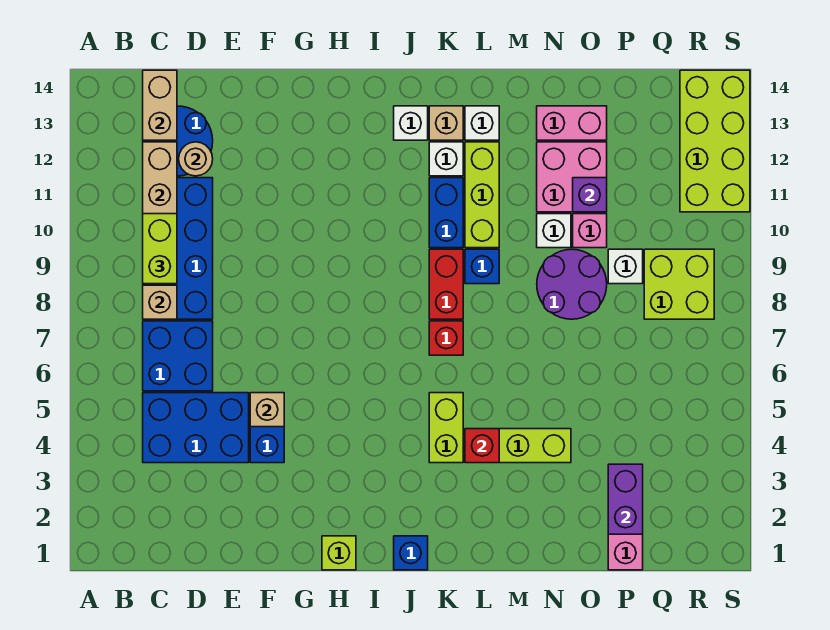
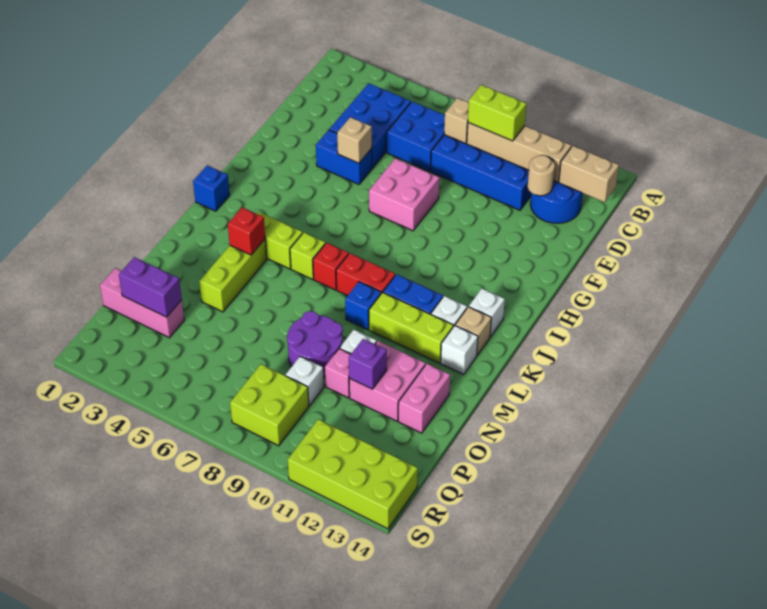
none -> pink brick F7:G8 level 1
lime brick H1 level 1 -> lime brick K6 level 1

